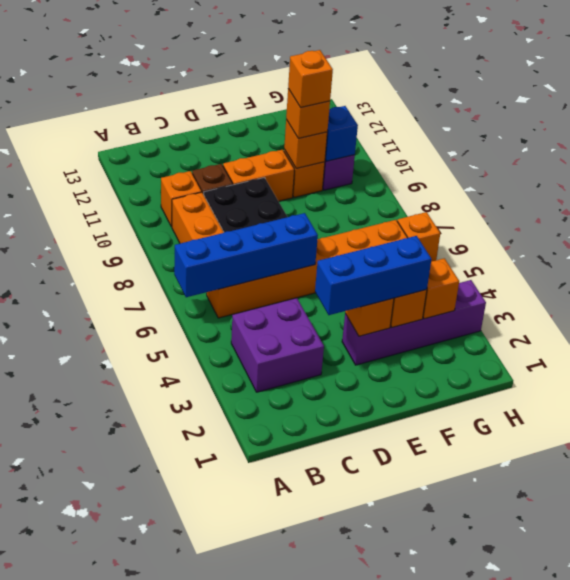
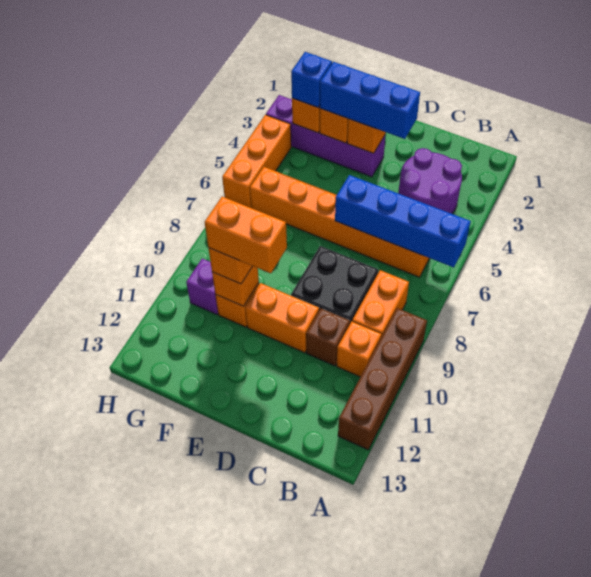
none -> brown brick A9:A12 level 1
purple brick B3:C4 level 1 -> purple round brick B3:C4 level 1
orange brick F10 level 4 -> orange brick E10:F10 level 4
blue brick G10 level 2 -> blue brick G3 level 3
orange brick H6 level 1 -> orange brick H4:H6 level 1

